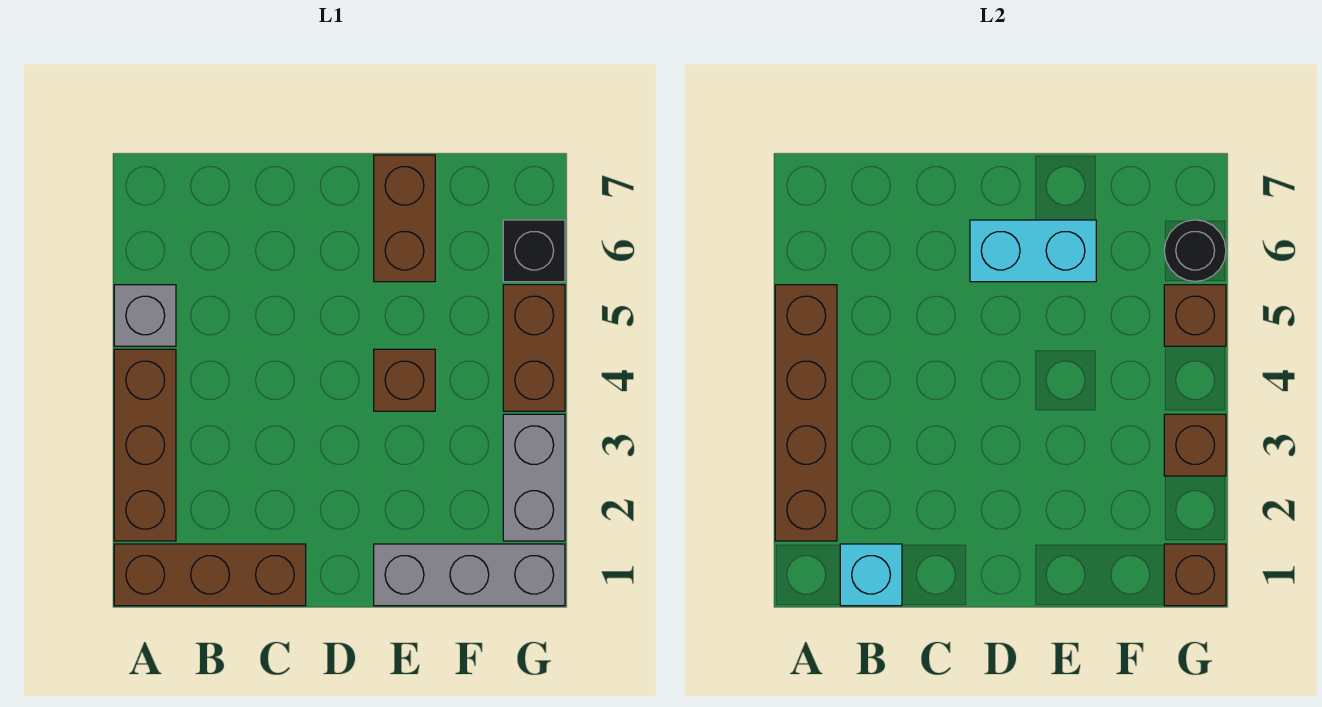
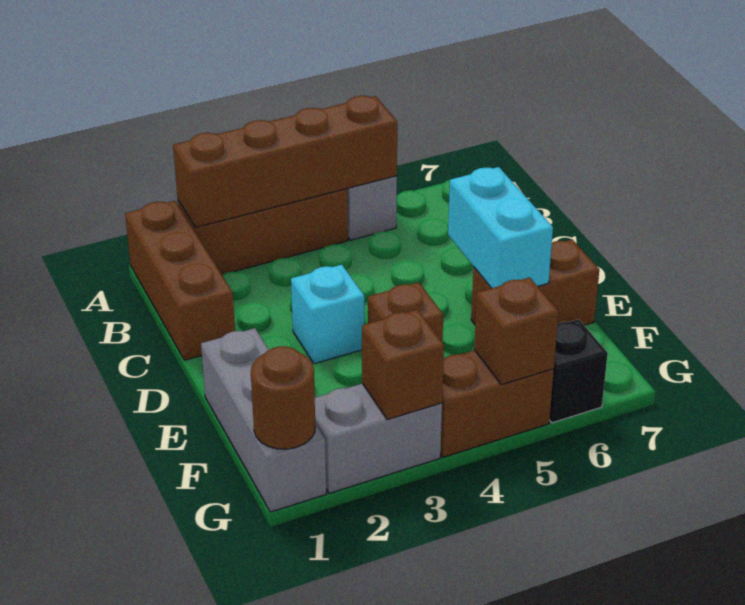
cyan brick B1 level 2 -> cyan brick D3 level 1
brown brick G1 level 2 -> brown round brick G1 level 2
black round brick G6 level 2 -> none

